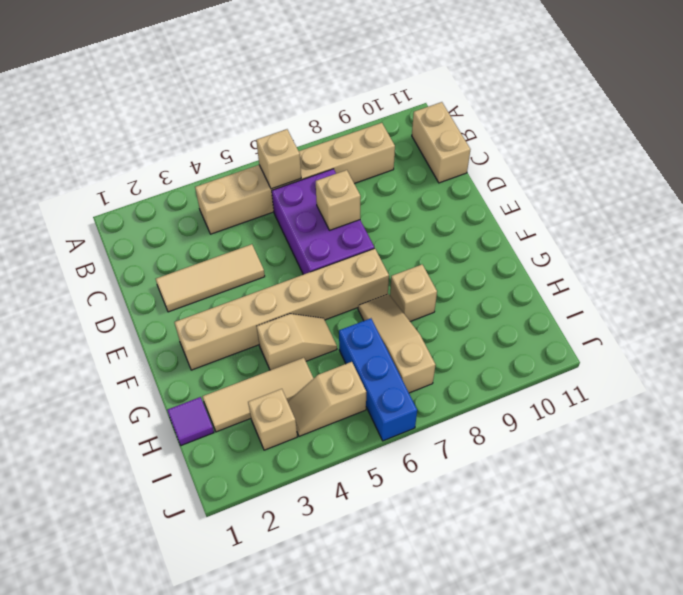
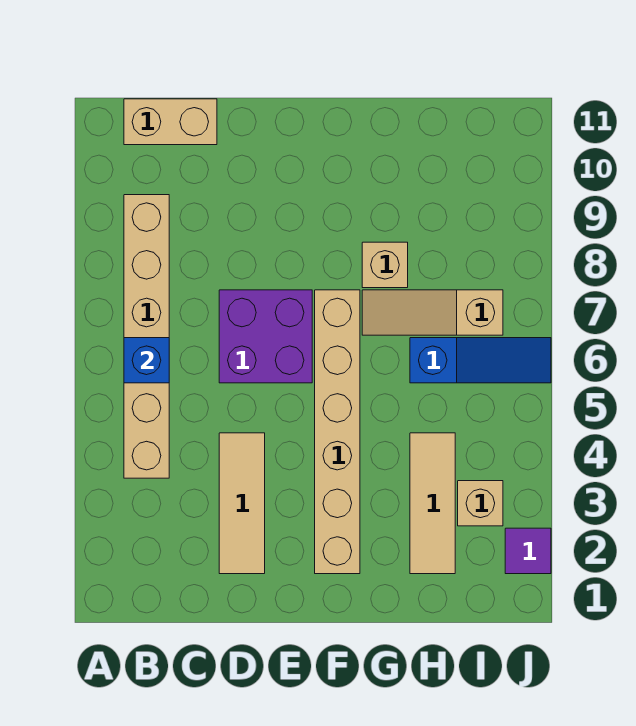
tan brick B6 level 2 -> blue brick B6 level 2
purple brick C6:E7 level 1 -> purple brick D6:E7 level 1
tan brick D7 level 2 -> none
tan slope G4:G5 level 1 top 4 -> none
purple tile H1 level 1 -> purple tile J2 level 1
blue brick H6:J6 level 1 -> blue slope H6:J6 level 1 top H
tan slope I4:I5 level 1 top 5 -> none

